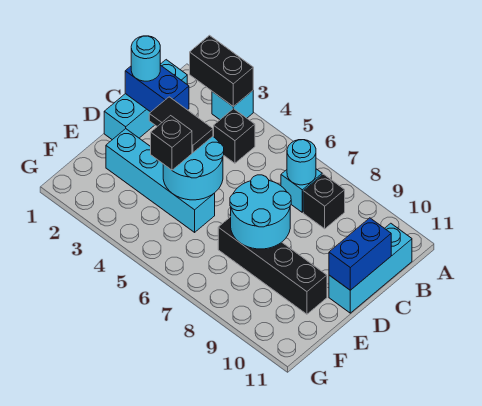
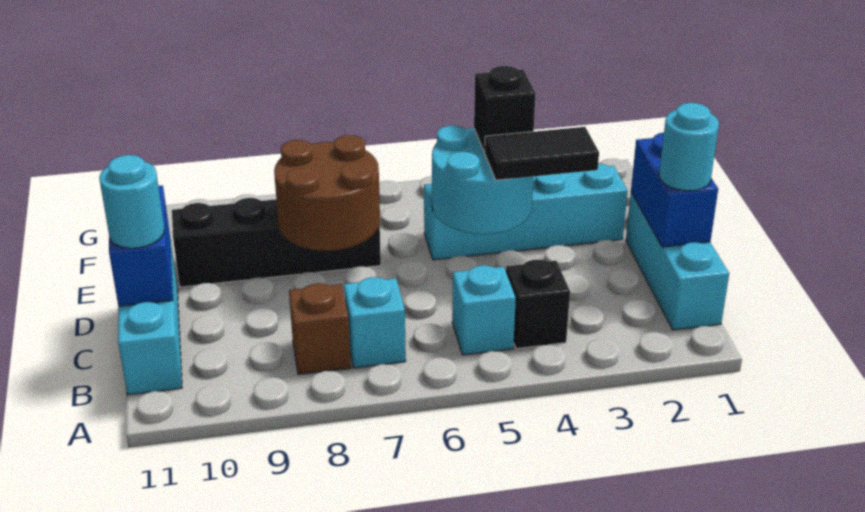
black brick A2:A3 level 2 -> none
cyan brick A3 level 1 -> cyan brick B5 level 1
cyan round brick B7 level 2 -> cyan round brick C11 level 3
black brick B8 level 1 -> brown brick B8 level 1
blue brick C1:C2 level 2 -> blue brick C1:D1 level 2
cyan round brick D7:E8 level 2 -> brown round brick D7:E8 level 2

